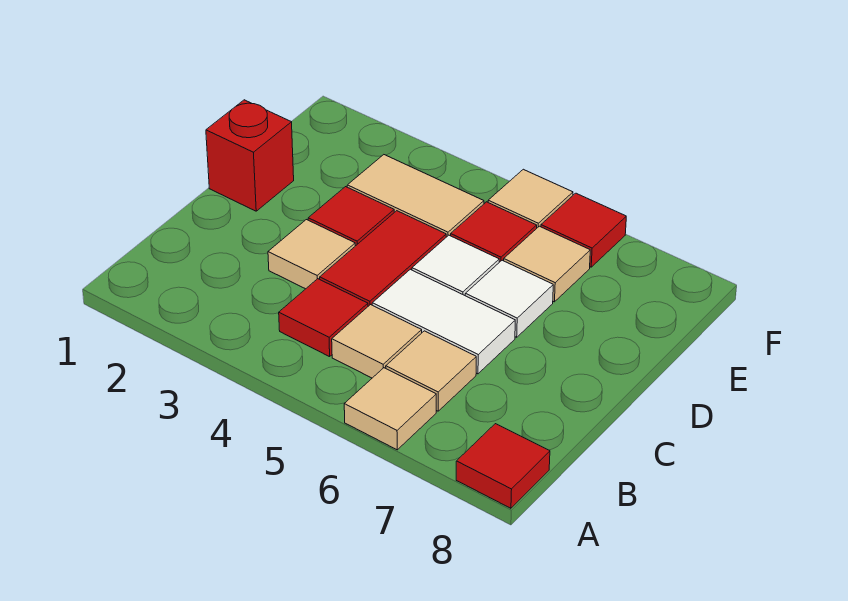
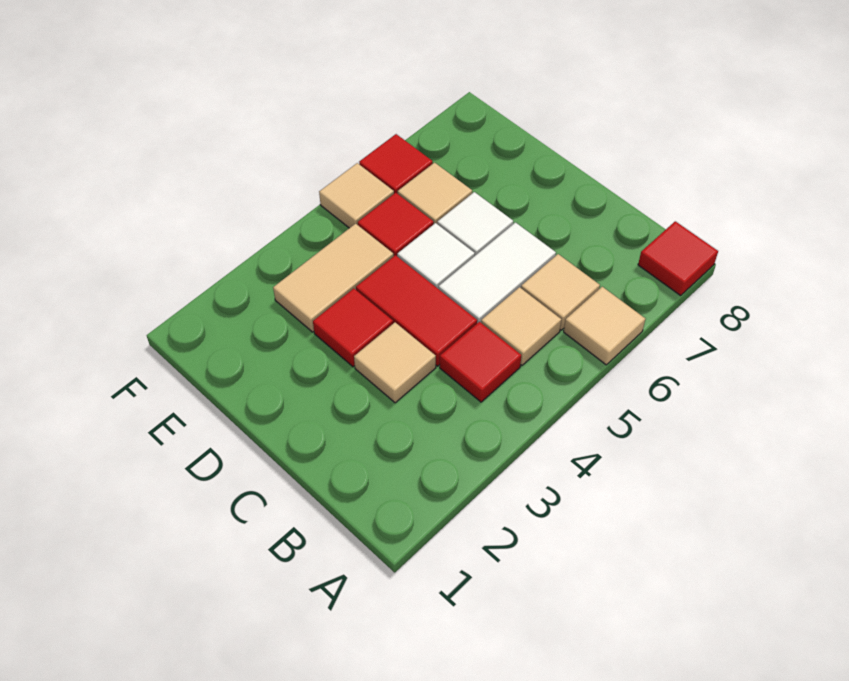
red brick D1 level 1 -> none

